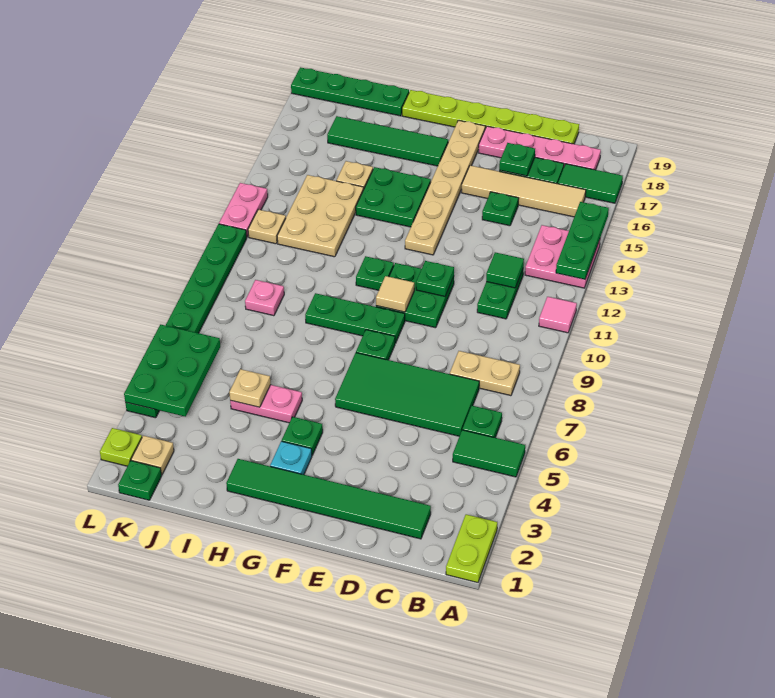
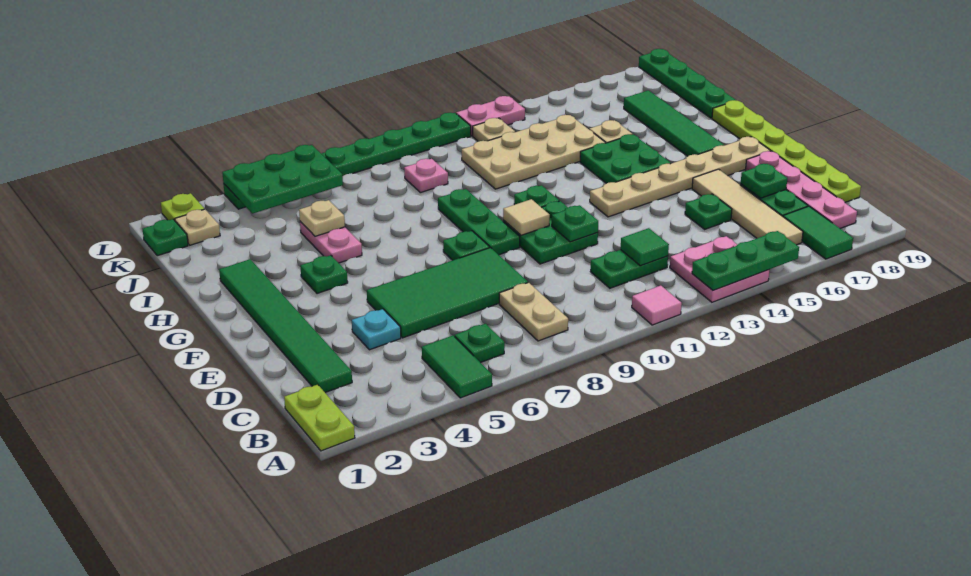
lime plate A1:A2 level 1 -> lime plate A1:B1 level 1
green tile C6:F7 level 1 -> green tile D5:E8 level 1
cyan plate G3 level 1 -> cyan plate D4 level 1
tan plate I12:J14 level 1 -> tan plate I11:J14 level 1

